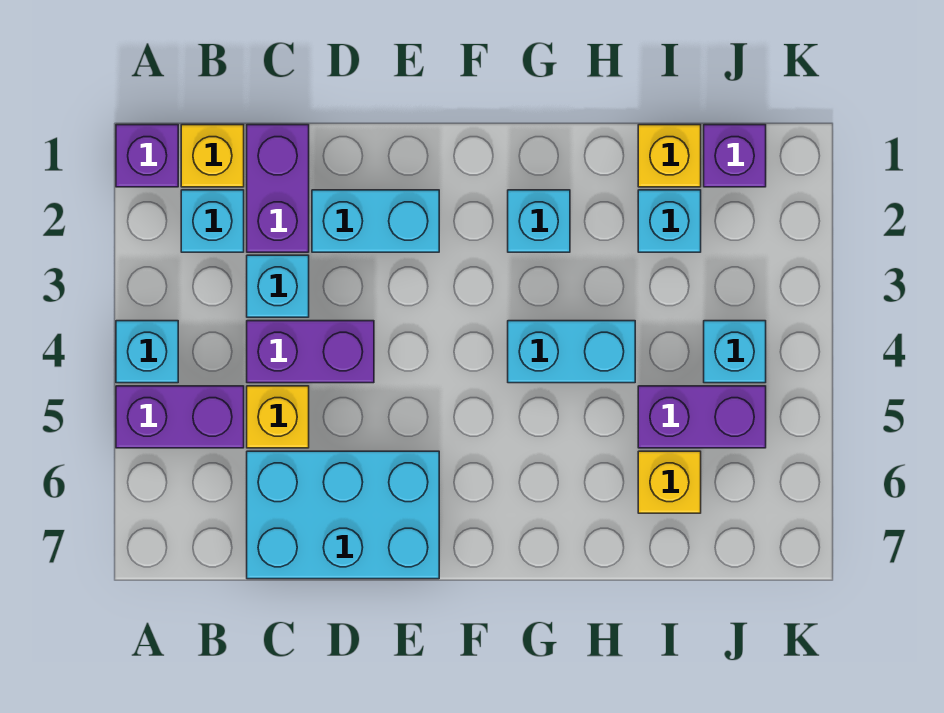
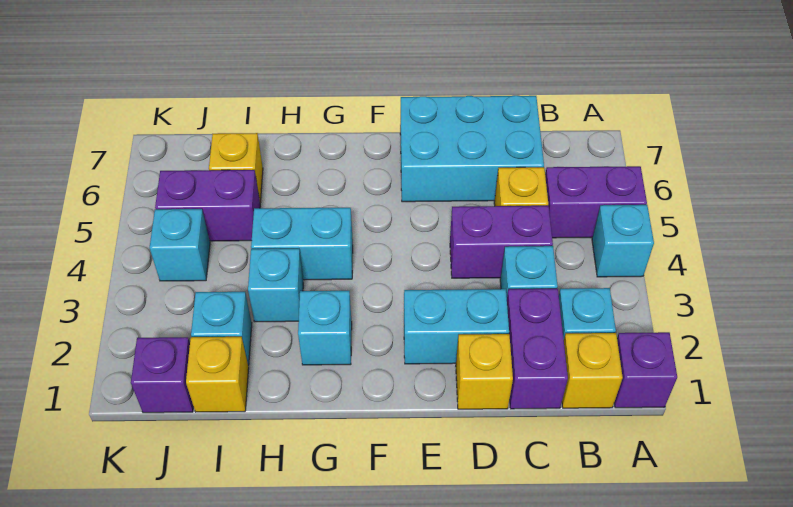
none -> yellow brick D1 level 1
none -> cyan brick H3 level 1

